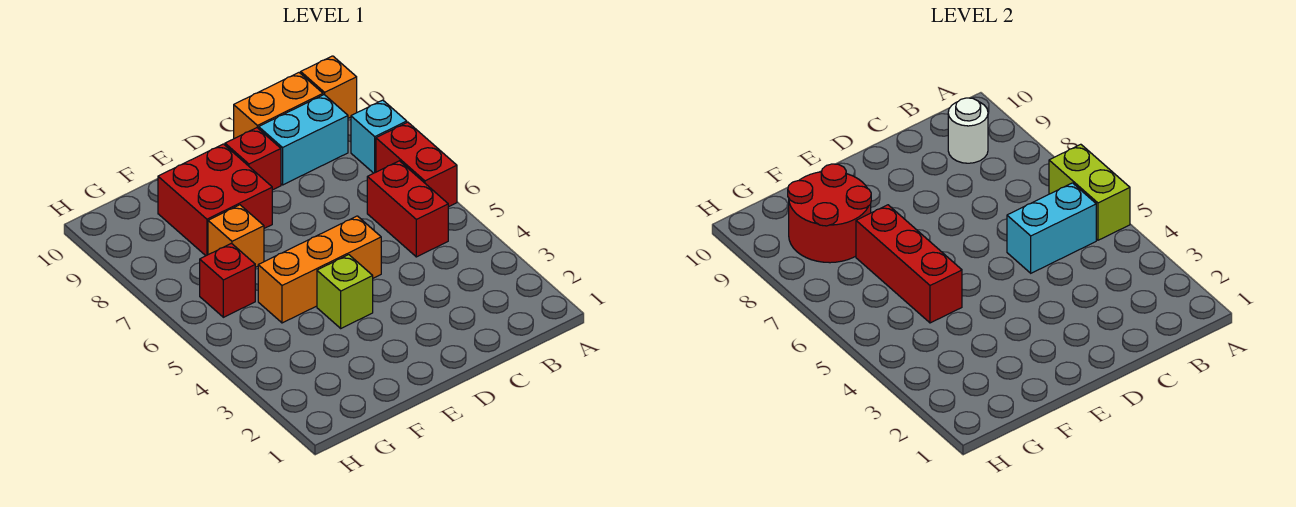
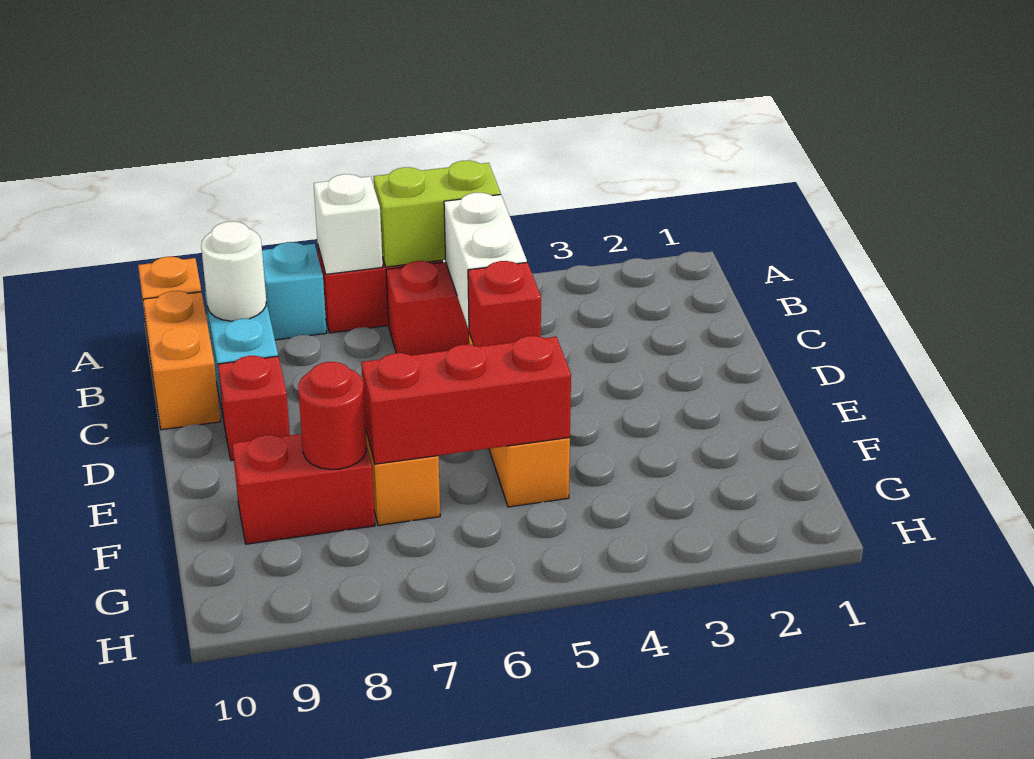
none -> white brick A7 level 2
cyan brick B5:C5 level 2 -> white brick B5:C5 level 2
lime brick E4 level 1 -> none
red brick E8:F9 level 1 -> red brick F8:F9 level 1
red round brick F8:G9 level 2 -> red round brick F8 level 2
red brick G6 level 1 -> red brick D5 level 2

